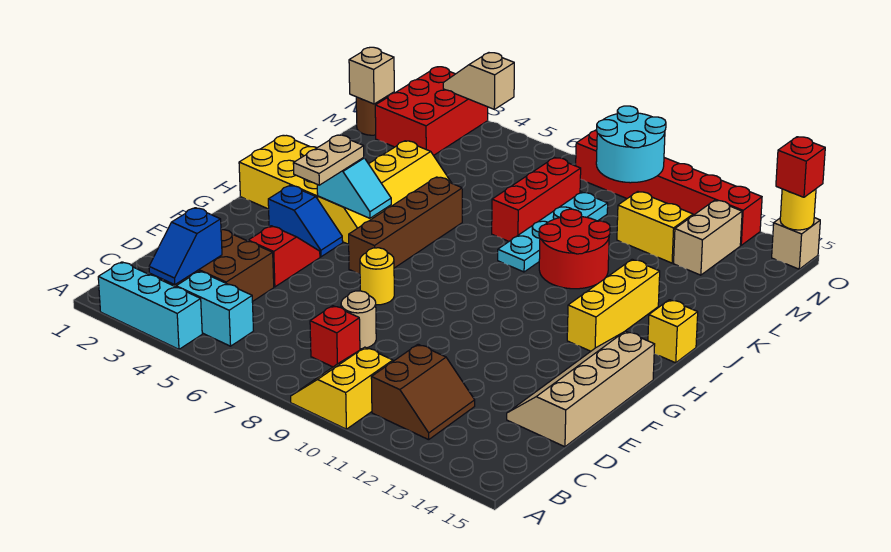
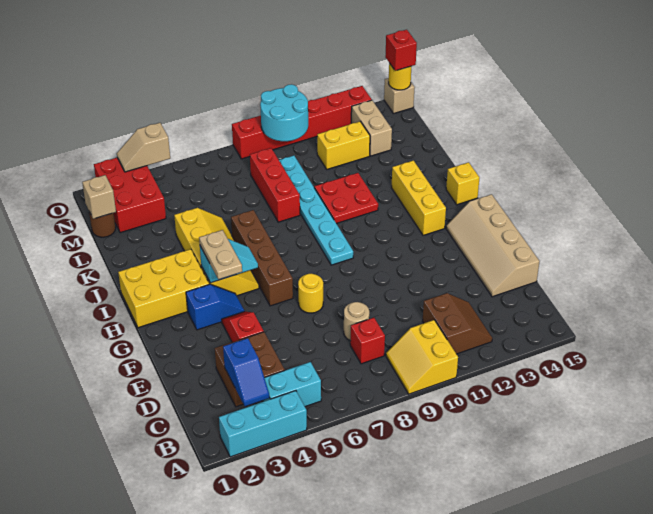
cyan plate J9:M9 level 1 -> cyan plate H9:M9 level 1
red round brick J10:K11 level 1 -> red plate J10:K11 level 1

